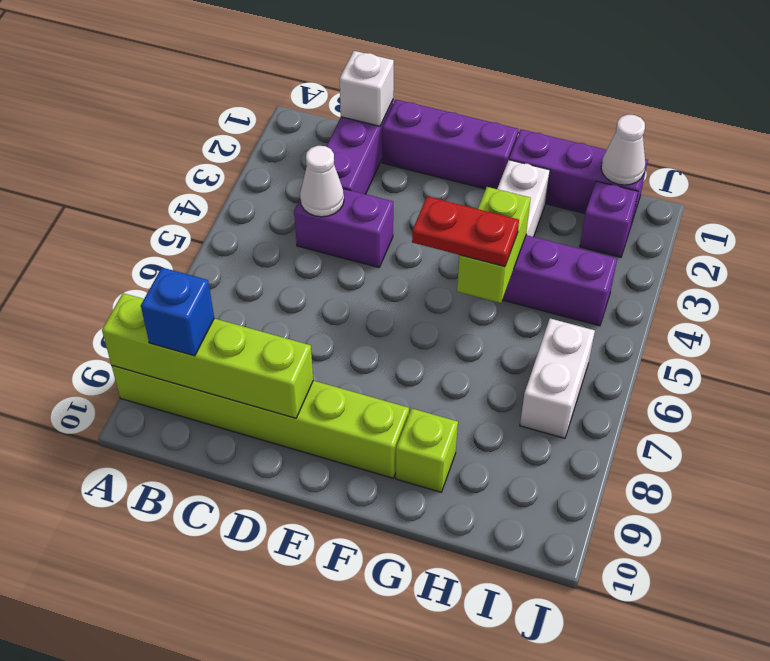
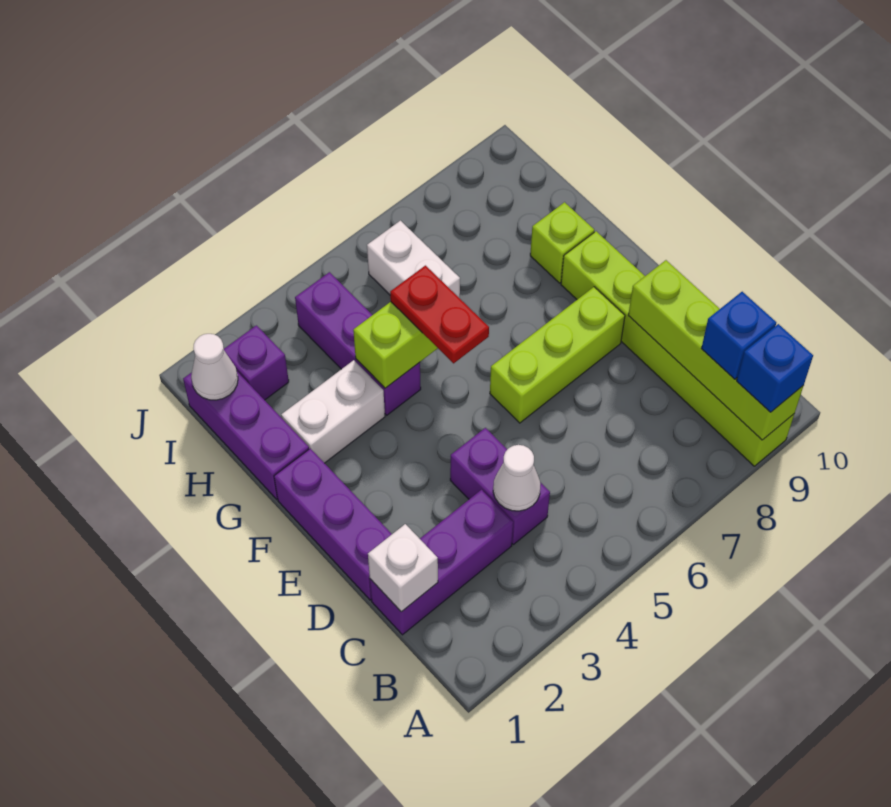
none -> blue brick A9 level 3
none -> lime brick E6:E8 level 1
white brick I6:I7 level 1 -> white brick H6:I6 level 1

